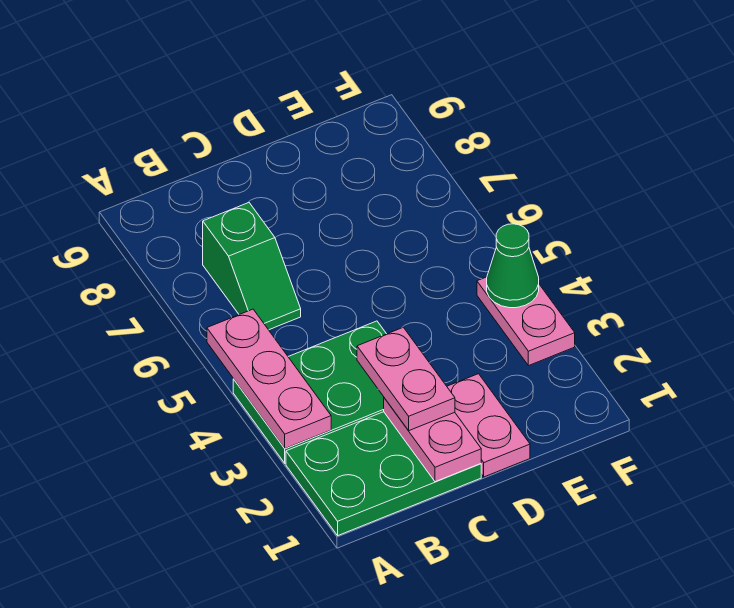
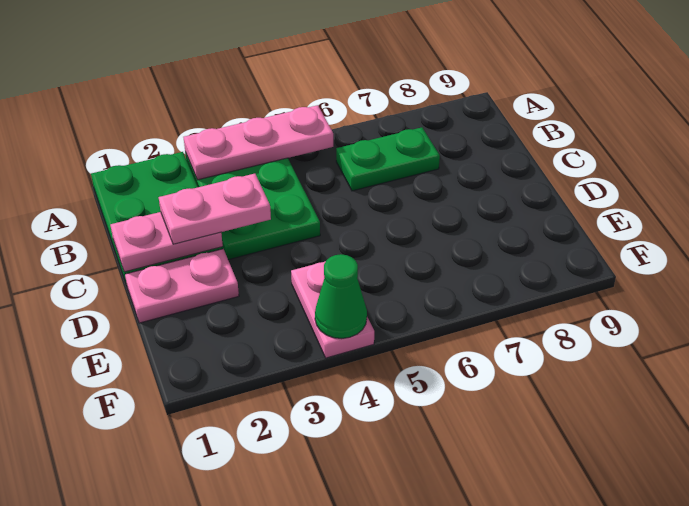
green slope B6:B7 level 1 top 7 -> green plate B6:B7 level 1
pink plate F3:F4 level 1 -> pink plate E4:F4 level 1

